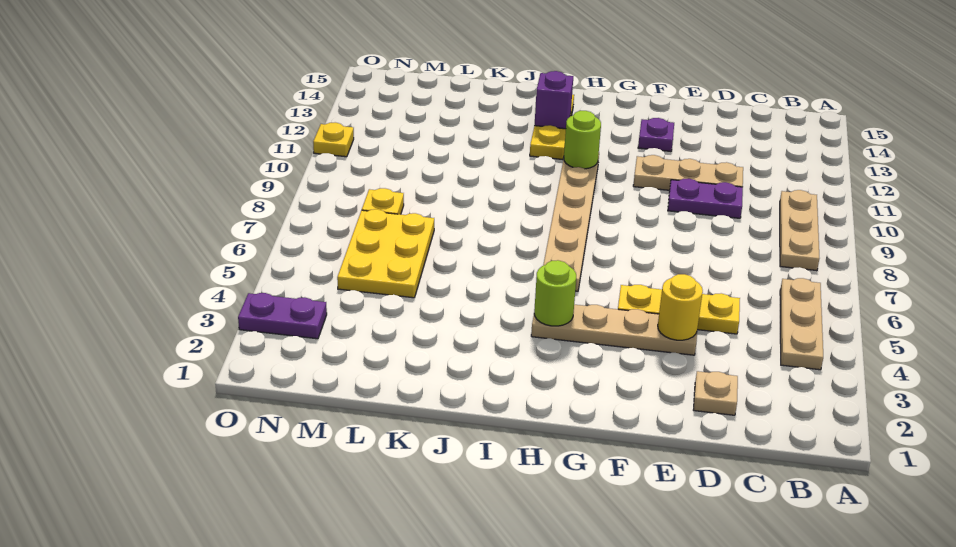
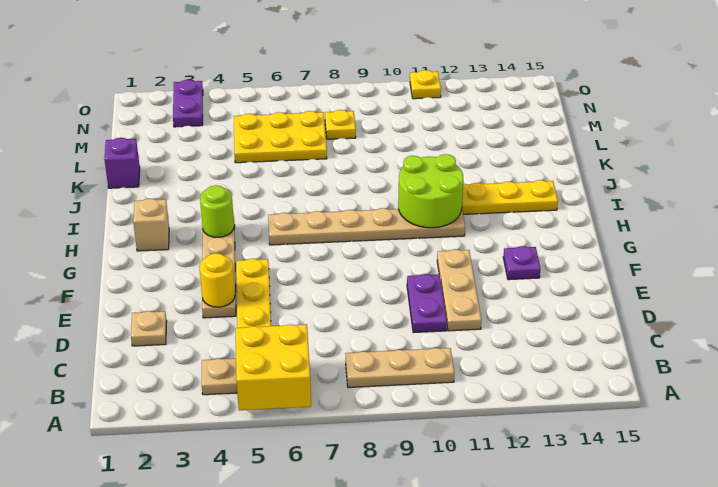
none -> yellow brick A5:B6 level 2
none -> tan brick H2 level 1
lime round brick H11 level 2 -> lime round brick H10:I11 level 2
purple brick I13 level 2 -> purple brick K1 level 1

